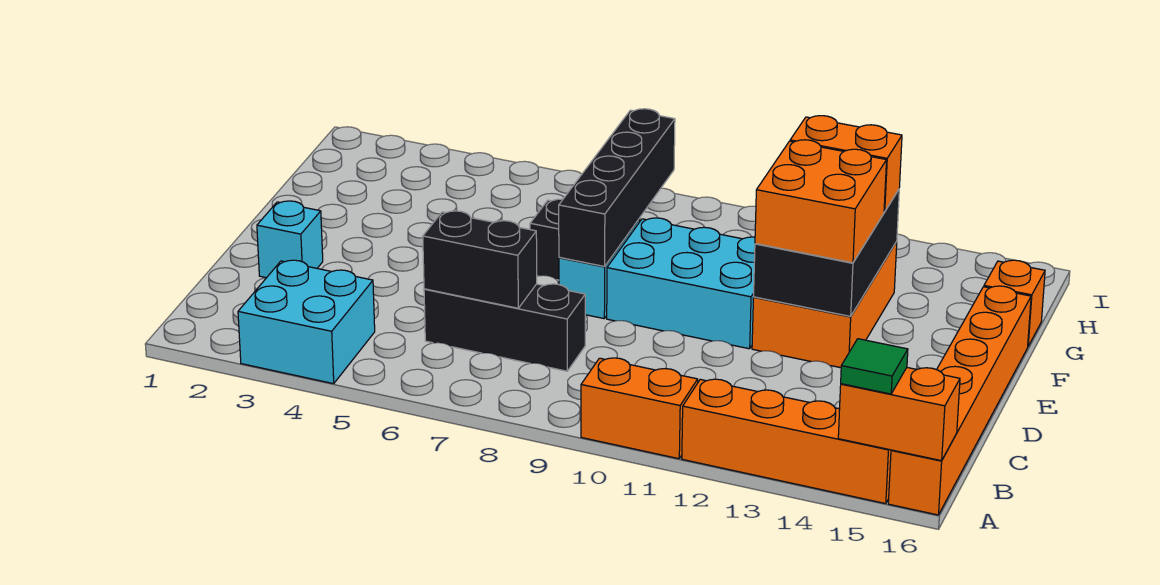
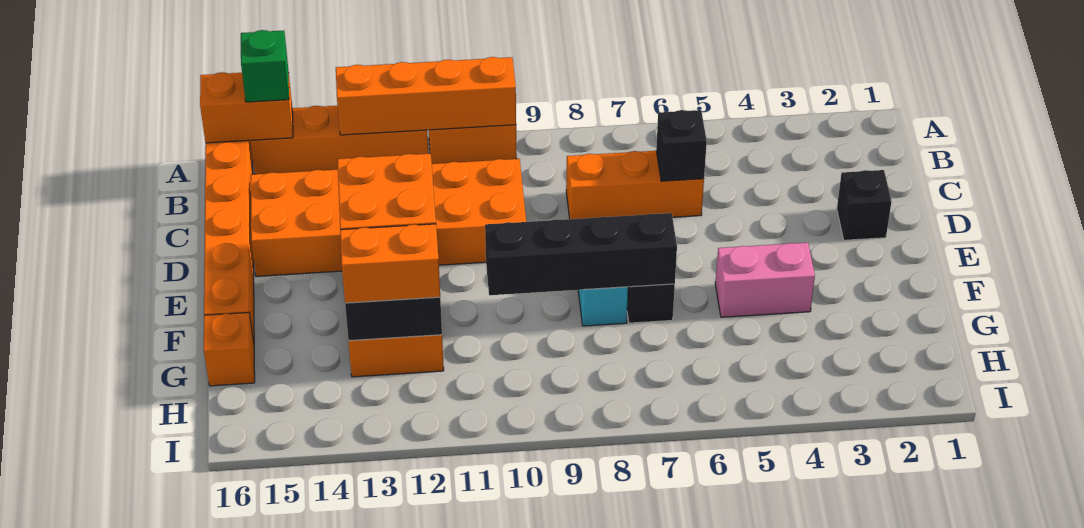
cyan brick A3:B4 level 1 -> none
none -> orange brick A10:A13 level 2
green tile A15 level 3 -> green brick A15 level 3
black brick C6:C8 level 1 -> orange brick C6:C8 level 1
black brick C6:C7 level 2 -> black brick C6 level 2
none -> orange brick C10:D15 level 1
cyan brick D2 level 1 -> black brick D2 level 1
black brick E8:H8 level 2 -> black brick F7:F10 level 2
cyan brick E9:F11 level 1 -> none
none -> pink brick F4:F5 level 1

